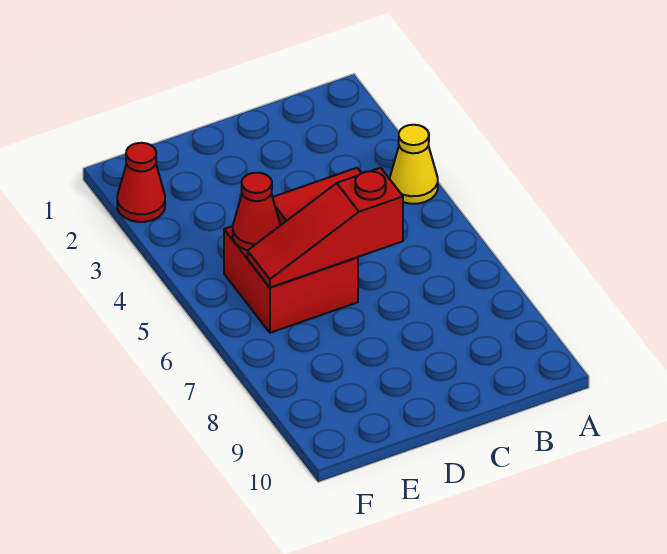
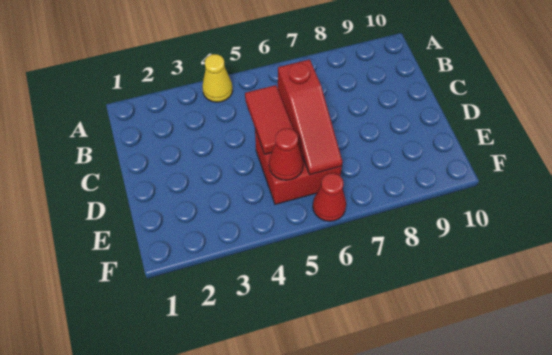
red cone F2 level 1 -> red cone F6 level 1

